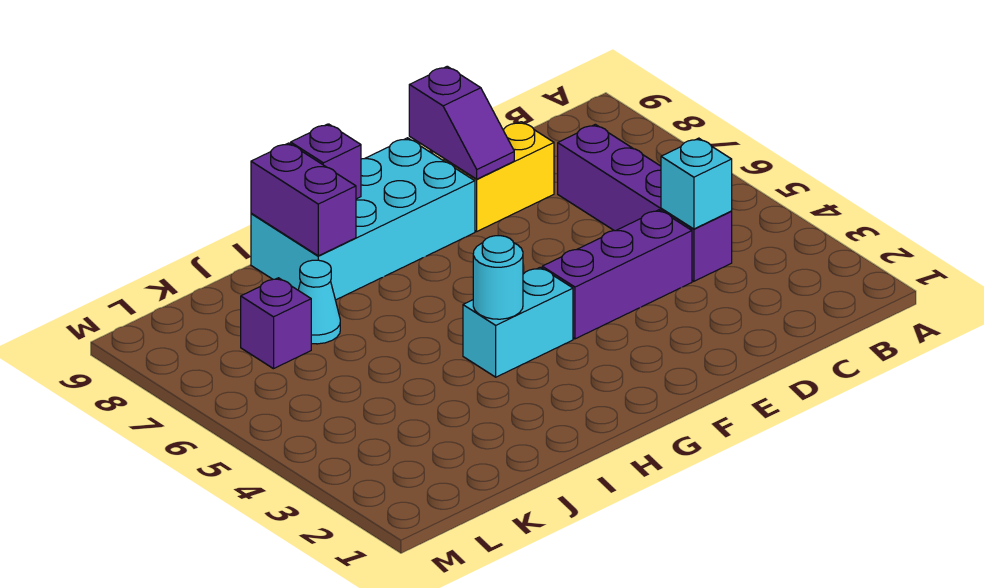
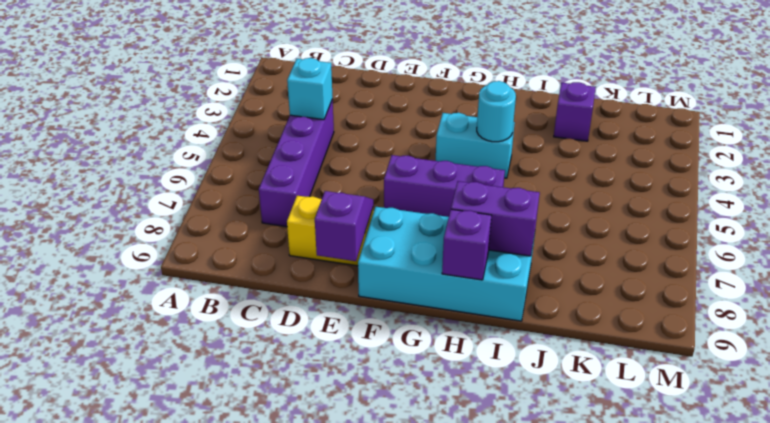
purple brick D4:F4 level 1 -> purple brick F6:H6 level 1
purple brick I8:I9 level 2 -> purple brick H8:I8 level 2
cyan cone J7 level 1 -> none
purple brick K7 level 1 -> purple brick J2 level 1

